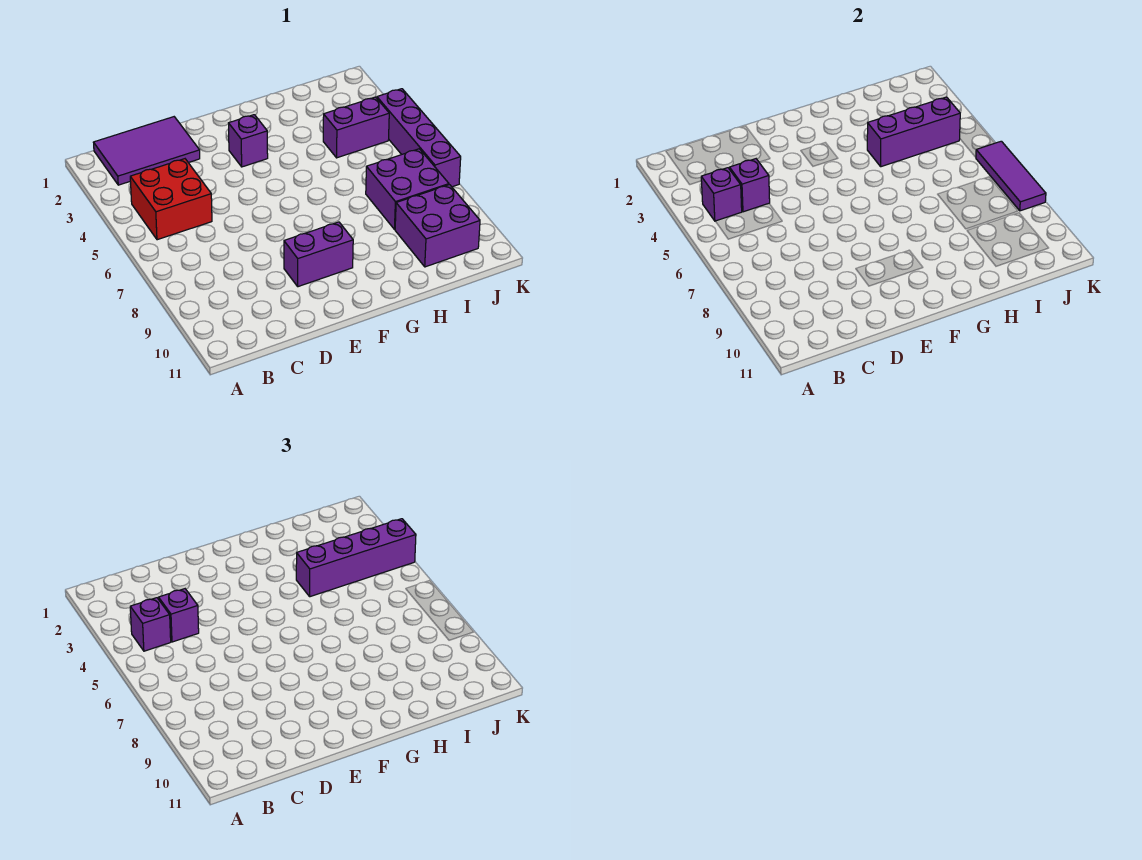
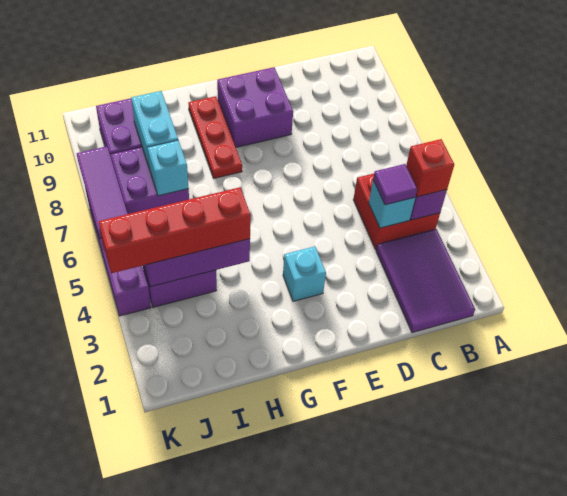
purple tile B1:D2 level 1 -> purple tile B1:C3 level 1
purple brick B4 level 3 -> red brick B4 level 3
purple brick C4 level 2 -> cyan brick C4 level 2
purple brick C4 level 3 -> purple tile C4 level 3
purple brick E9:F9 level 1 -> purple brick E9:F10 level 1
purple brick F3 level 1 -> cyan brick F3 level 1
none -> red plate G8:G10 level 1
purple brick H4:K4 level 3 -> red brick H4:K4 level 3
none -> cyan brick I7 level 2
none -> cyan brick I8:I9 level 2

